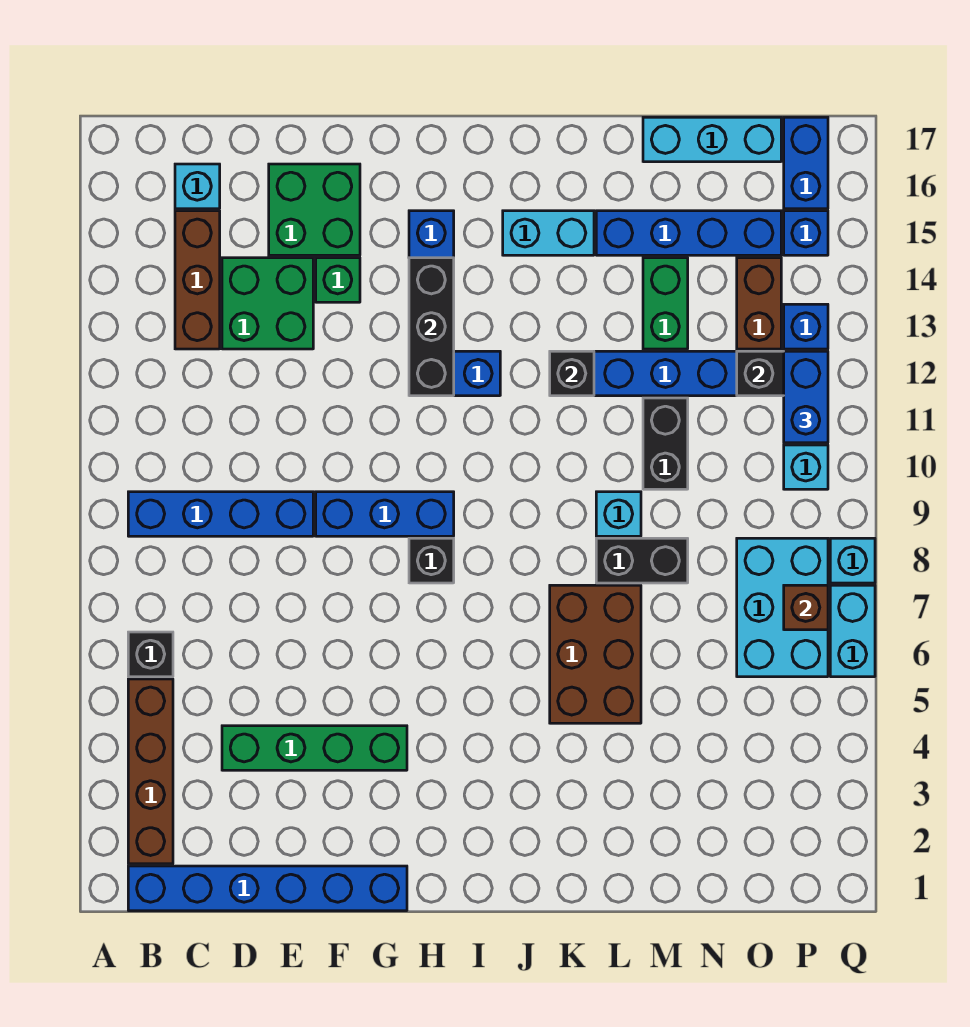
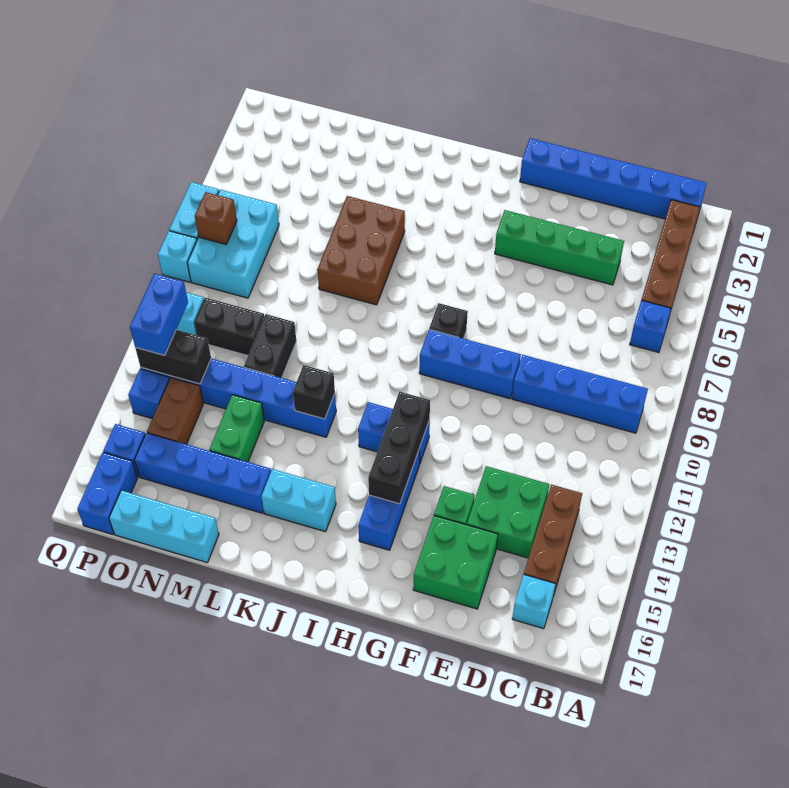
black brick B6 level 1 -> blue brick B6 level 1
black brick L8:M8 level 1 -> black brick N10:O10 level 1
cyan brick L9 level 1 -> none

